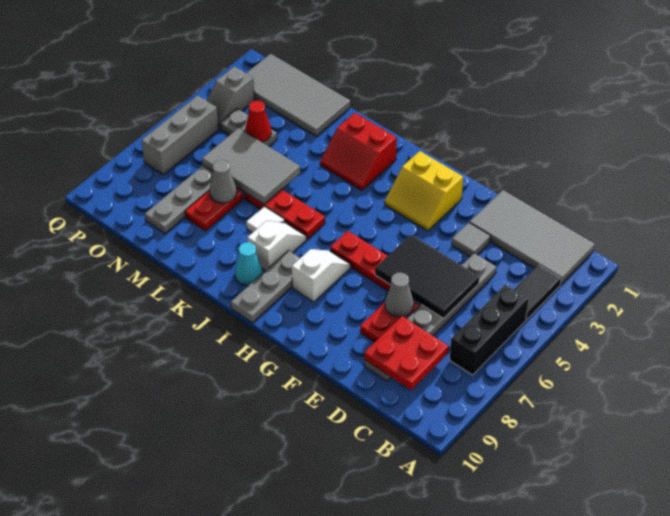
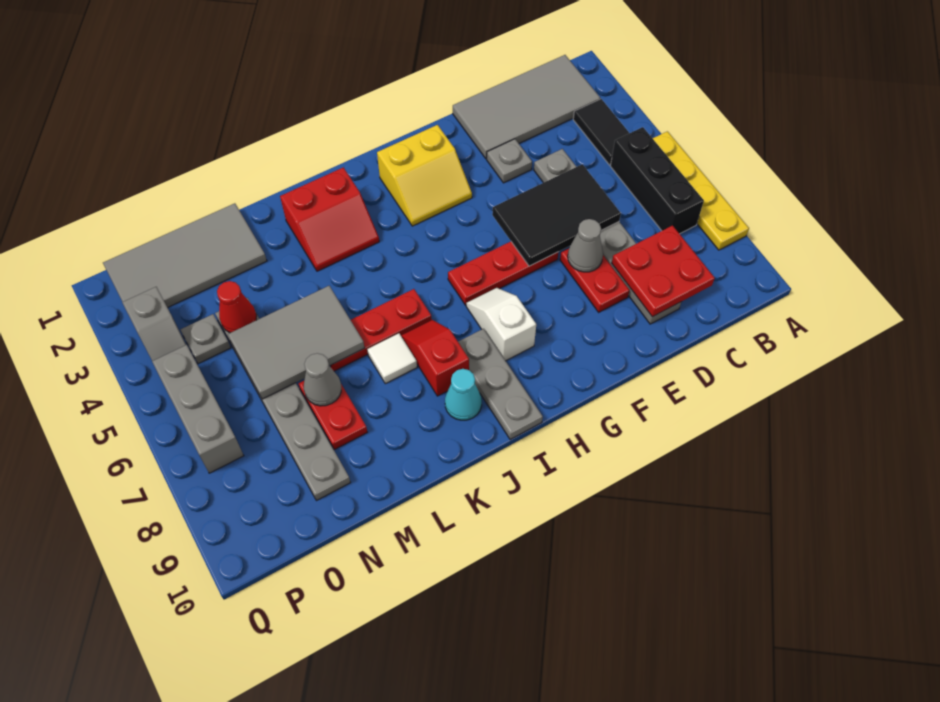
none -> yellow plate A5:A8 level 1
grey tile E3 level 1 -> grey plate E3 level 1
white slope J7:J8 level 1 top 8 -> red slope J7:J8 level 1 top 8

